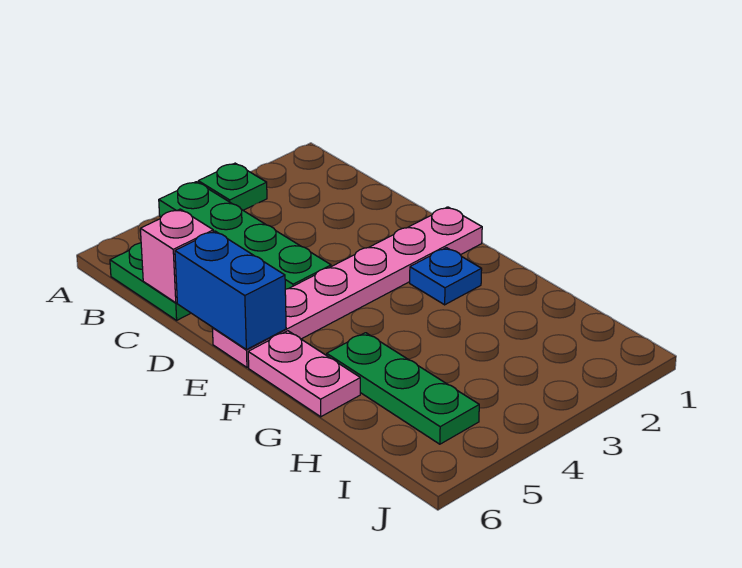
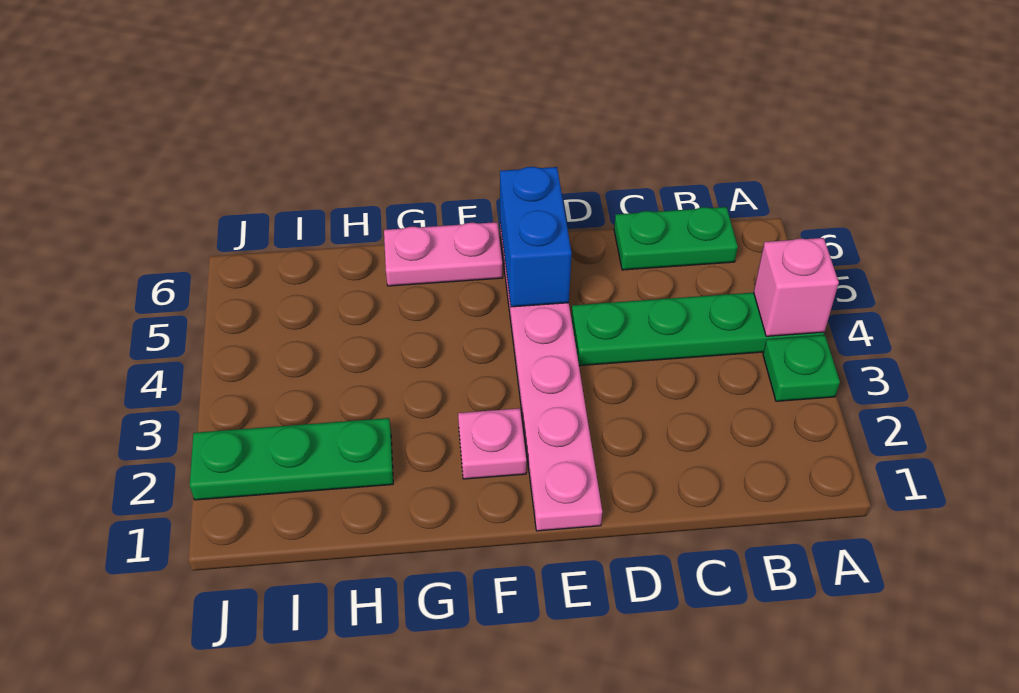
pink brick C6 level 2 -> pink brick A4 level 2
blue brick D6:E6 level 2 -> blue brick E5:E6 level 2
blue plate F2 level 1 -> pink plate F2 level 1
green plate G5:I5 level 1 -> green plate H2:J2 level 1

